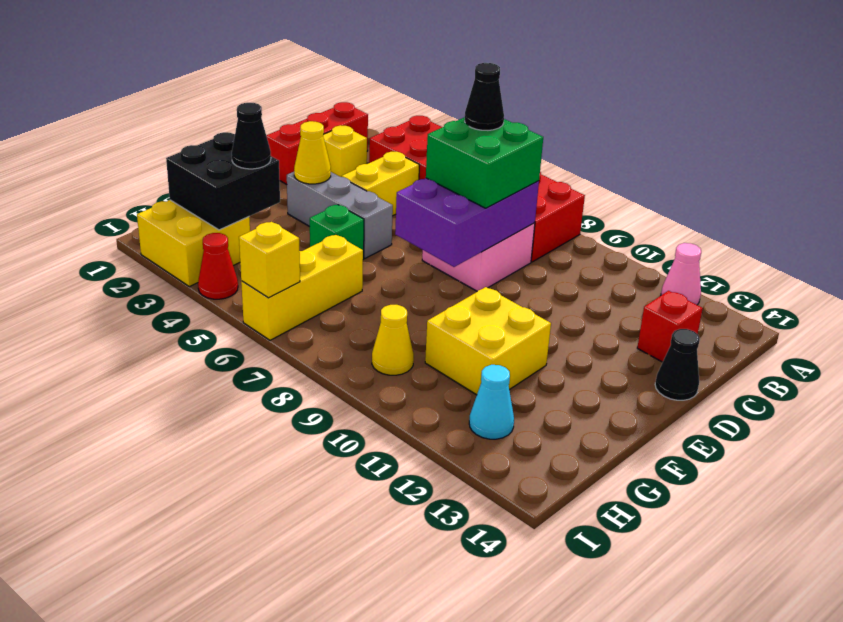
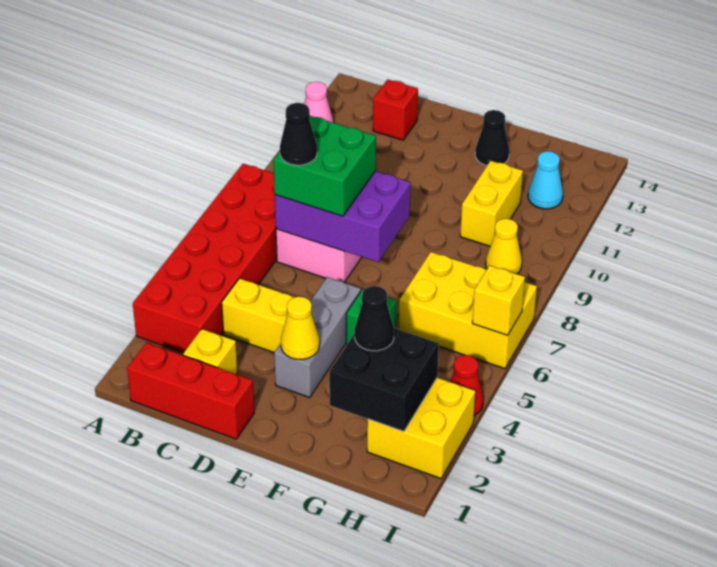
black cone D14 level 1 -> black cone F13 level 1
yellow brick F10:G11 level 1 -> yellow brick G10:G11 level 1
yellow brick G6:I6 level 1 -> yellow brick G6:I7 level 1

